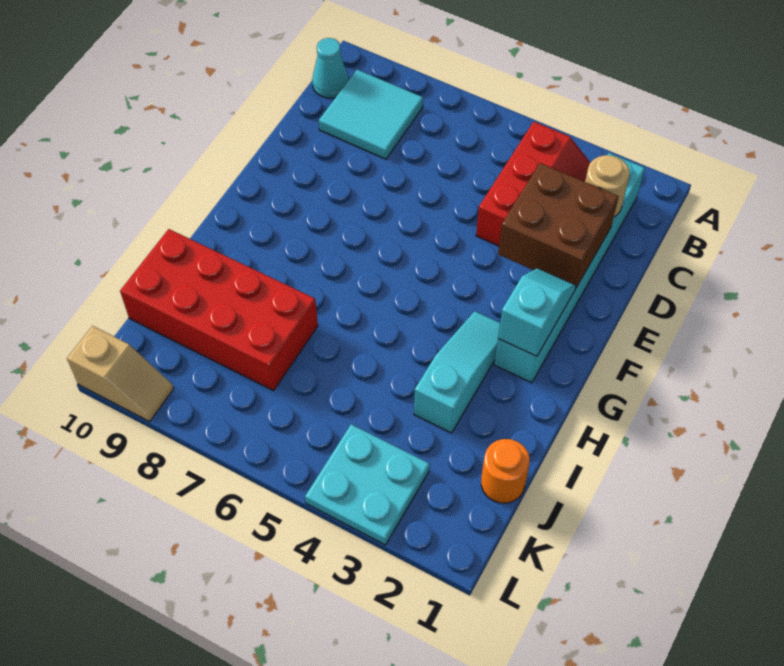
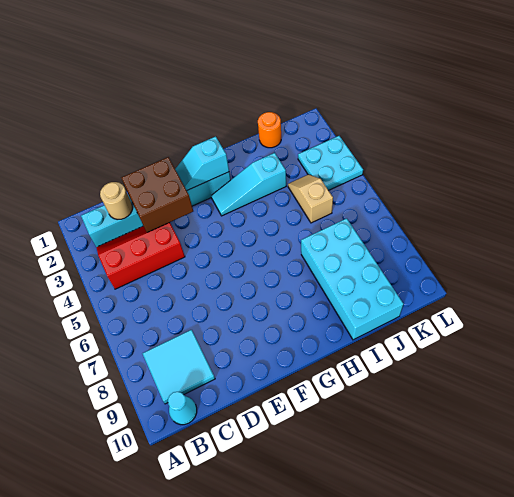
red brick I7:J10 level 1 -> cyan brick I7:J10 level 1
tan slope L9:L10 level 1 top 10 -> tan slope J4:J5 level 1 top 5

